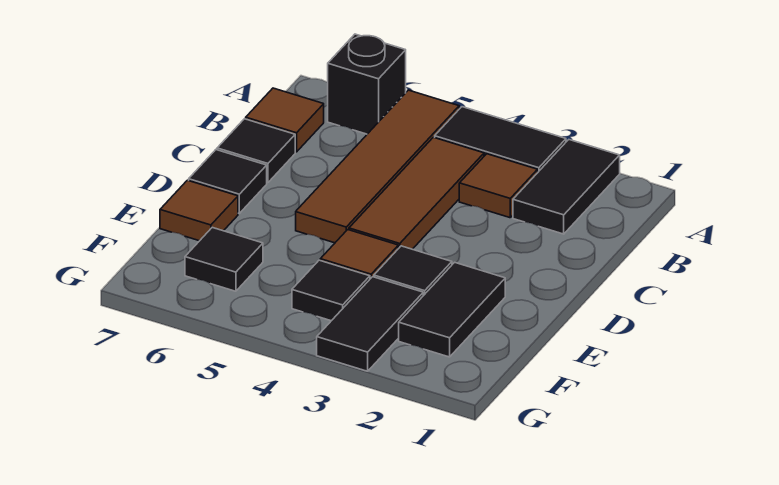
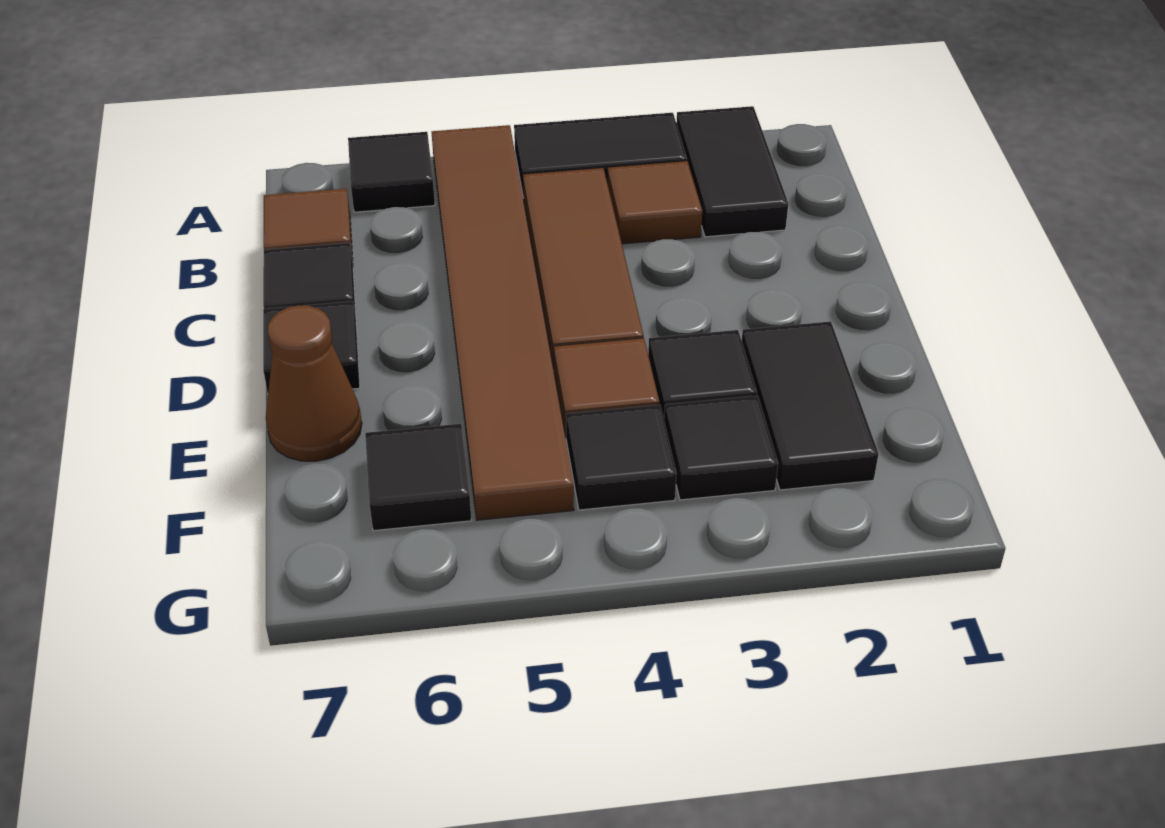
brown tile A5:D5 level 1 -> brown tile A5:F5 level 1
black brick A6 level 1 -> black tile A6 level 1
brown tile E7 level 1 -> brown cone E7 level 1
black tile F3:G3 level 1 -> black tile F3 level 1

